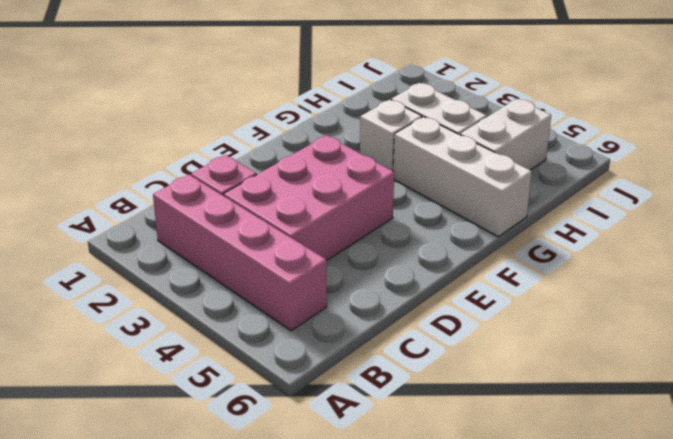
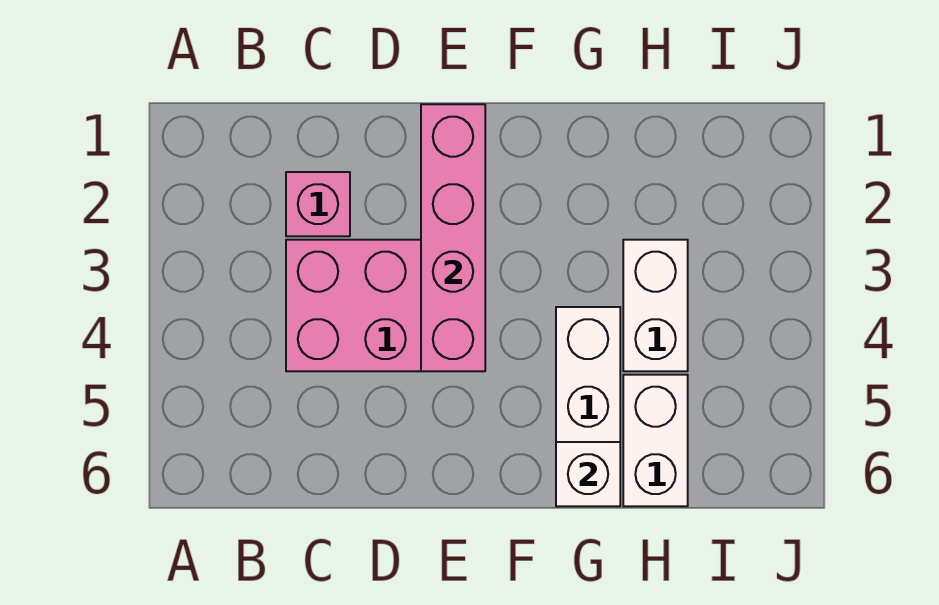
pink brick B2:B5 level 1 -> pink brick E1:E4 level 2
white brick G3 level 1 -> white brick G6 level 2
white brick H5:I5 level 1 -> white brick H5:H6 level 1

